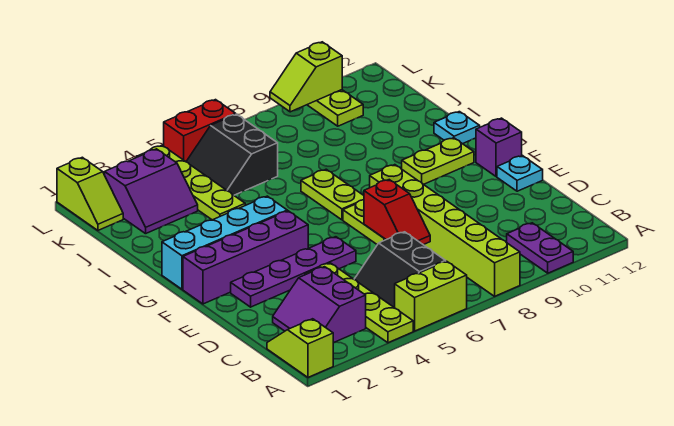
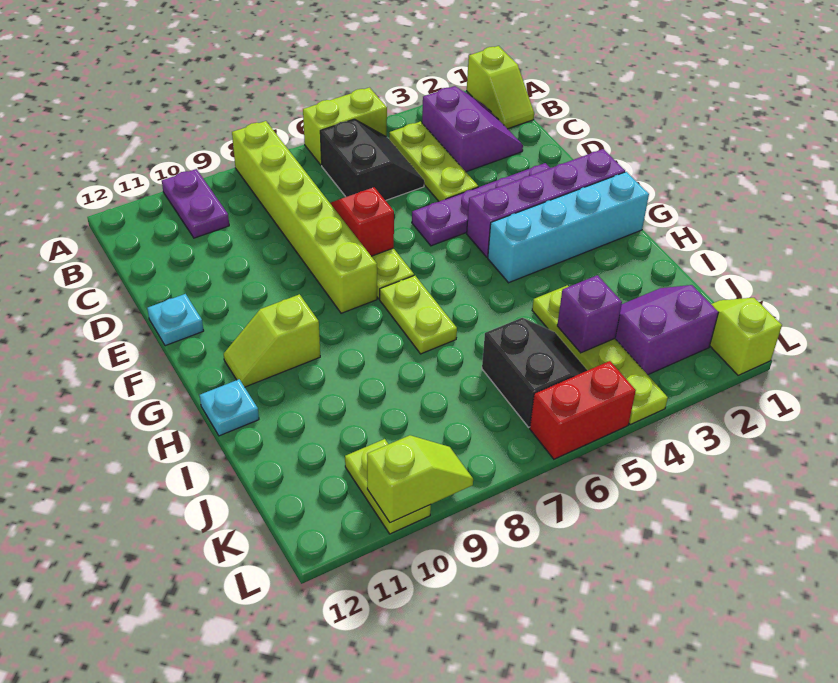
lime plate A4:D4 level 1 -> lime plate B4:D4 level 1
purple brick F12 level 1 -> purple brick J4 level 2
lime plate G10:G11 level 1 -> lime slope G10:G11 level 1 top 10

